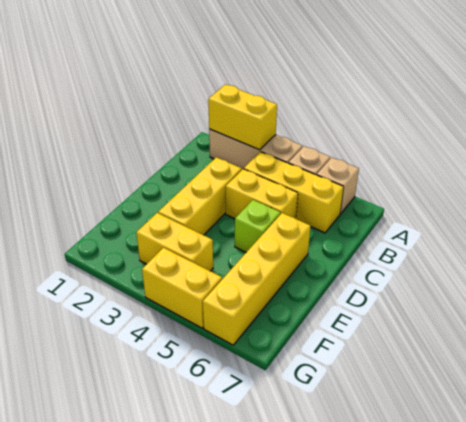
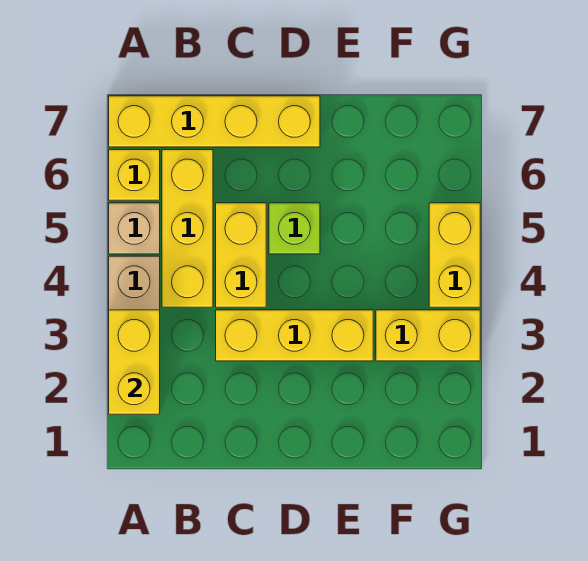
tan brick A6 level 1 -> yellow brick A6 level 1
yellow brick D6:G6 level 1 -> yellow brick A7:D7 level 1
yellow brick F3:F4 level 1 -> yellow brick F3:G3 level 1

